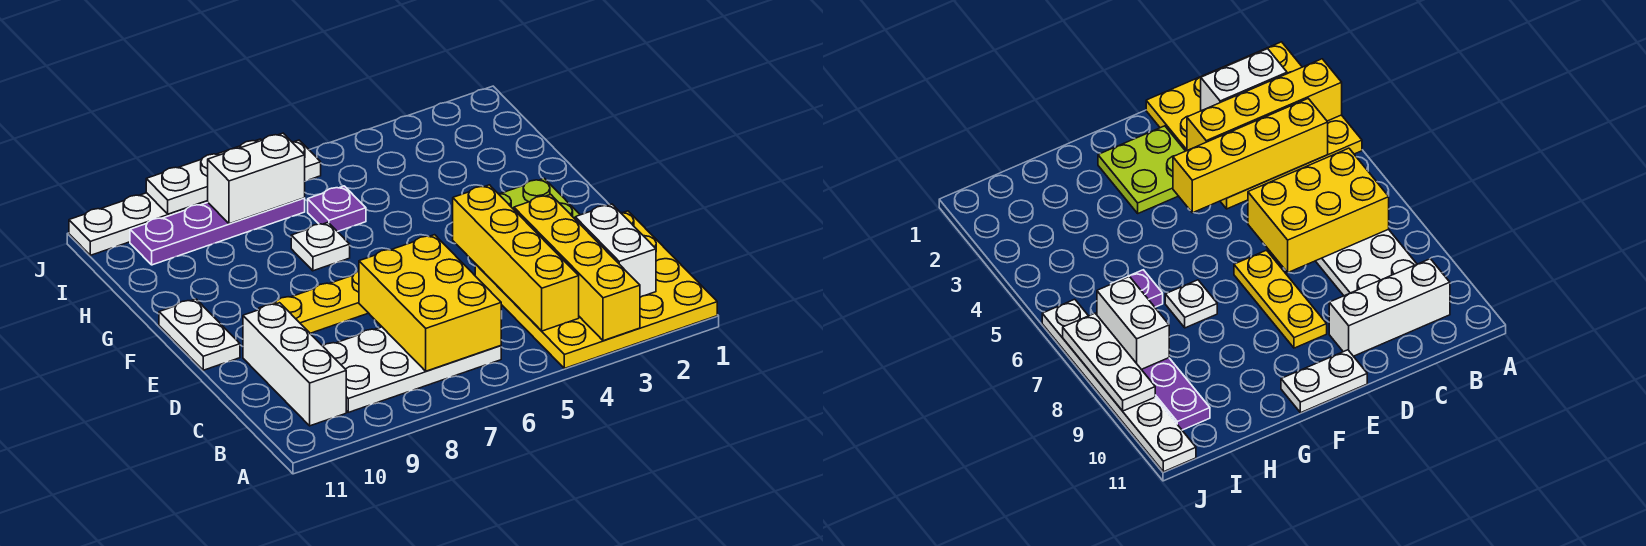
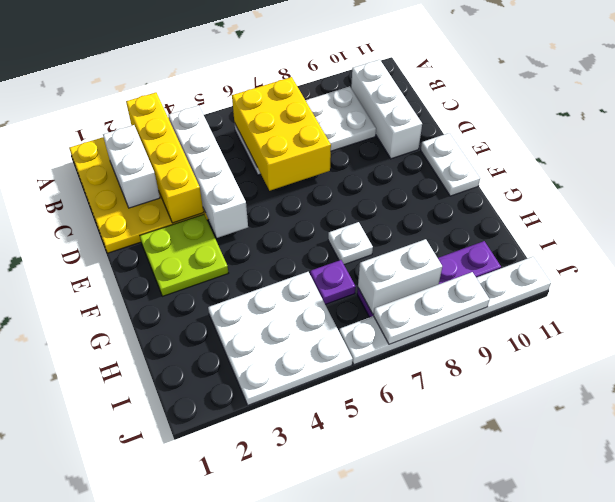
yellow brick B4:E4 level 2 -> white brick B4:E4 level 2
yellow plate E7:E9 level 1 -> none
none -> white plate H3:J5 level 1

